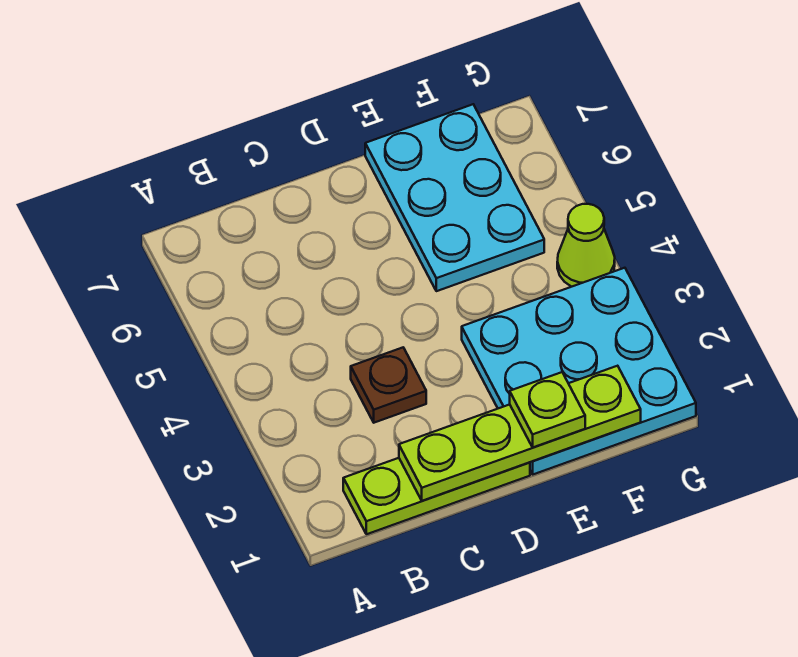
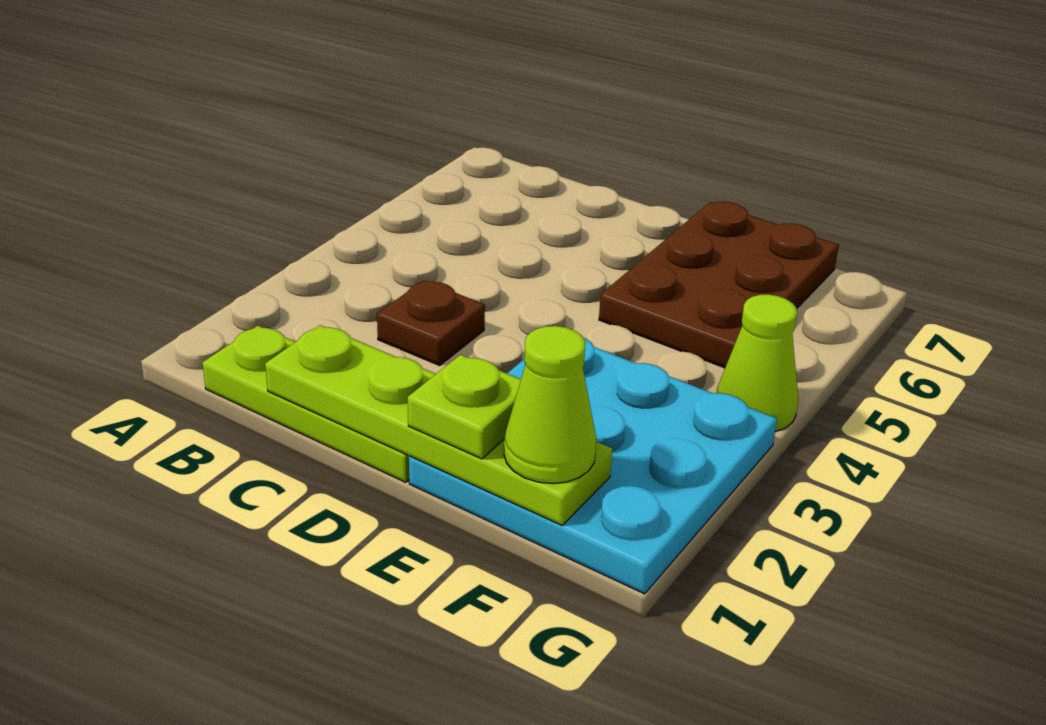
cyan plate E5:F7 level 1 -> brown plate E5:F7 level 1
none -> lime cone F1 level 3

